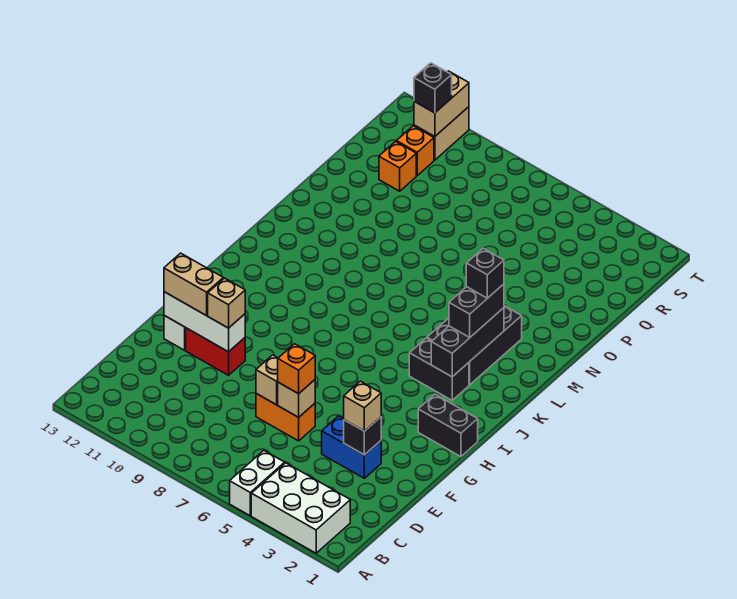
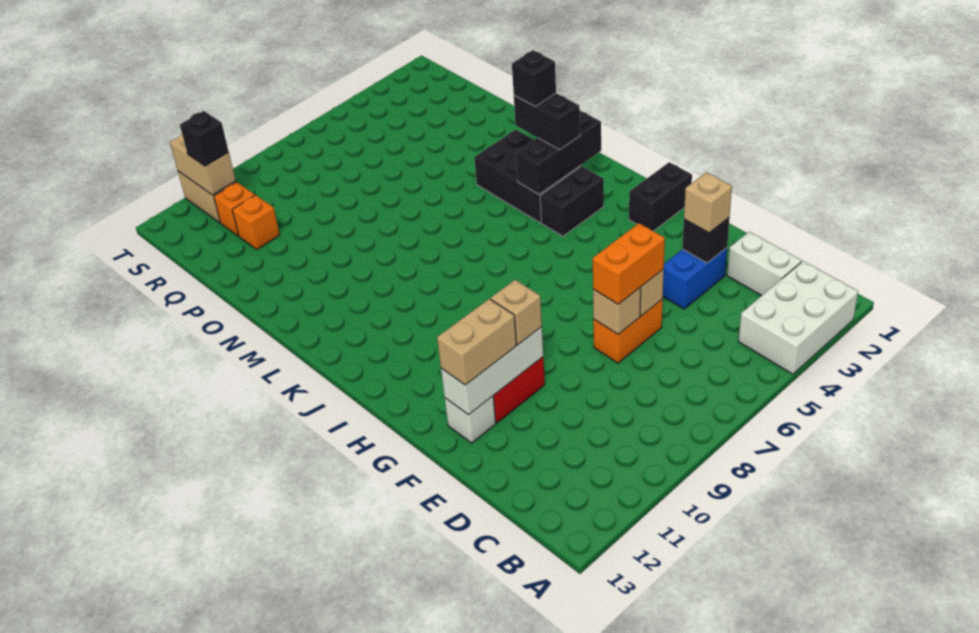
white brick A5:B5 level 1 -> white brick C2:D2 level 1
orange brick E6 level 3 -> orange brick E6:E7 level 3
black brick J3:L3 level 2 -> black brick K2:K4 level 2

